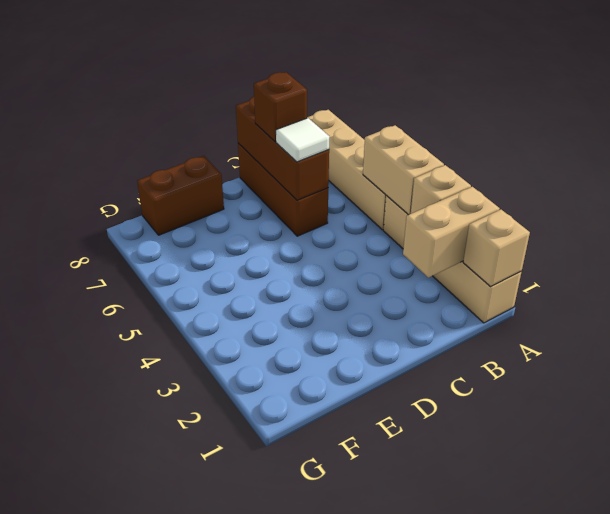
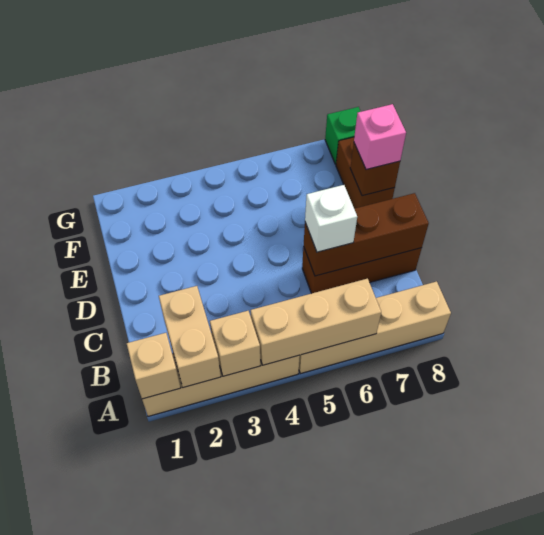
tan brick A4:A5 level 2 -> tan brick A4:A6 level 2
white tile C6 level 3 -> white brick C6 level 3
brown brick C7 level 3 -> brown brick E8 level 2
none -> pink brick E8 level 3
none -> green brick G8 level 1

